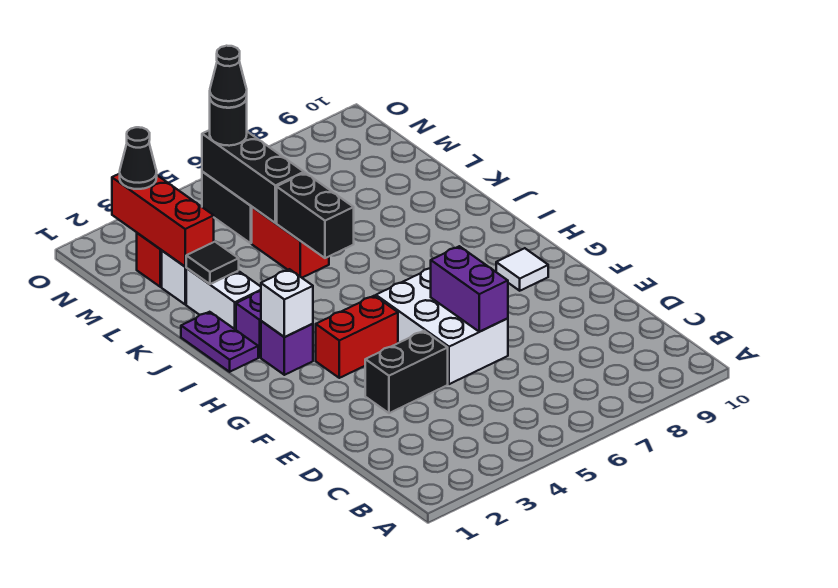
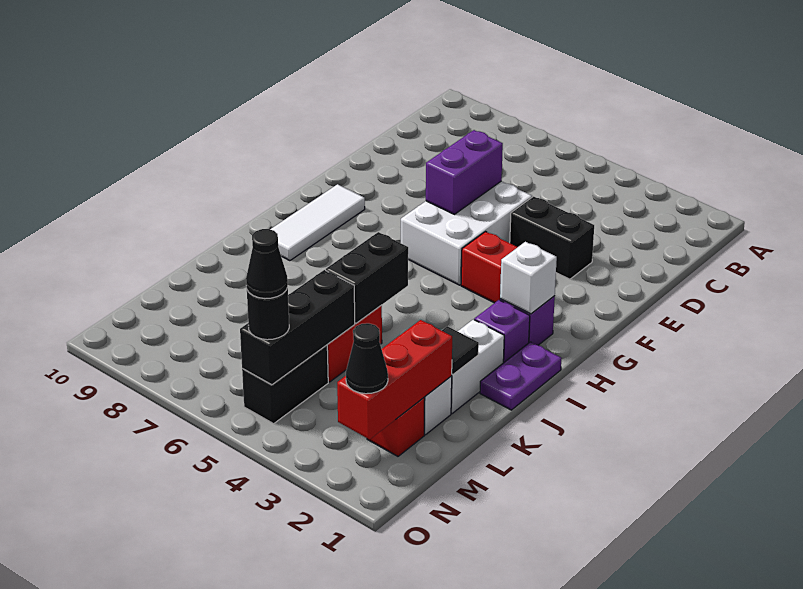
white tile G9 level 1 -> white tile G9:I9 level 1

